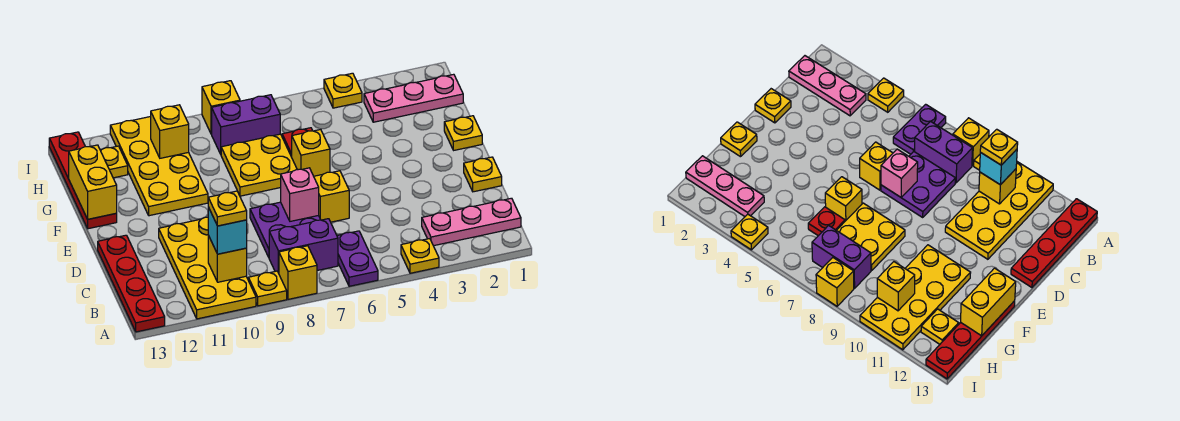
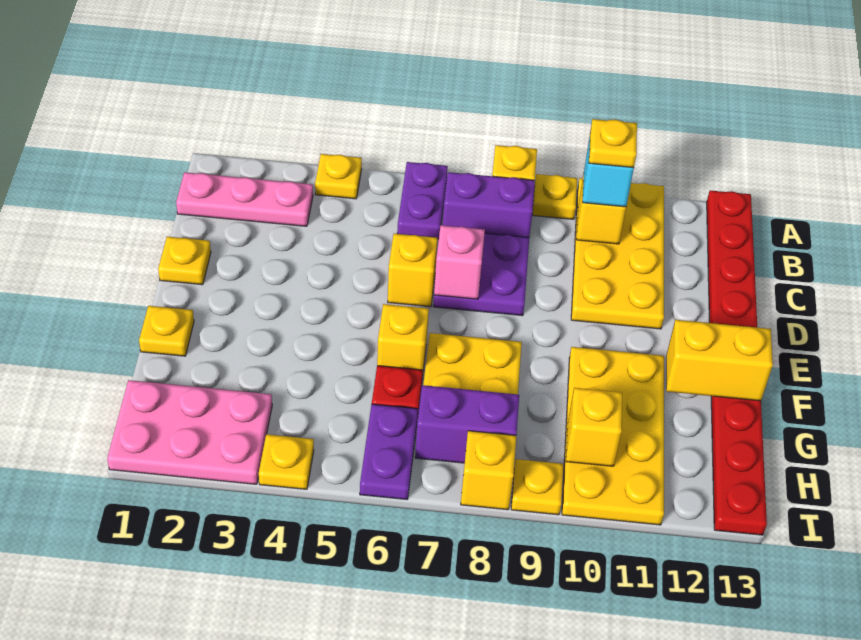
yellow brick F13:G13 level 2 -> yellow brick F12:F13 level 2
pink plate H1:H3 level 1 -> pink plate H1:I3 level 1
none -> purple plate H6:I6 level 1
yellow plate H12 level 1 -> yellow plate I9 level 1

